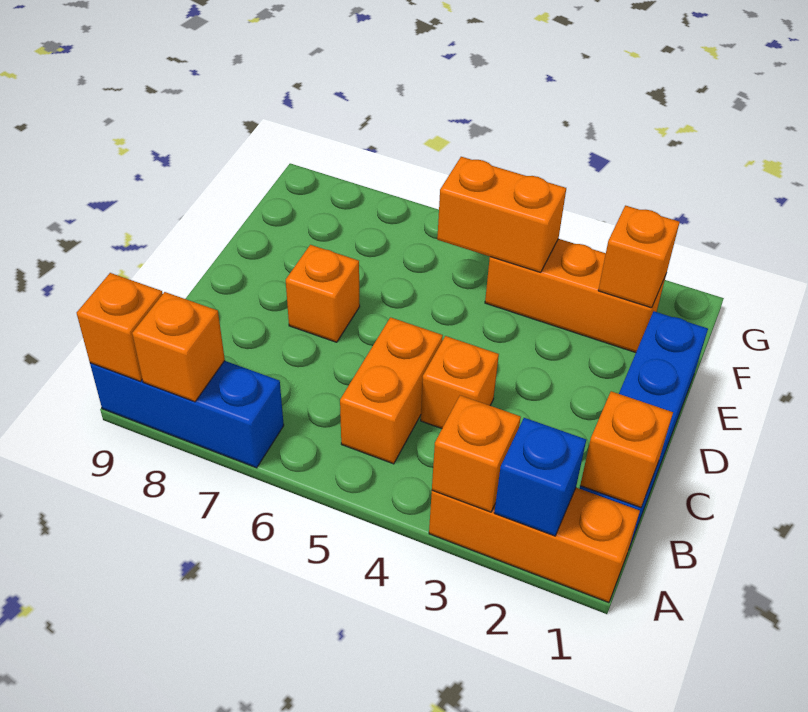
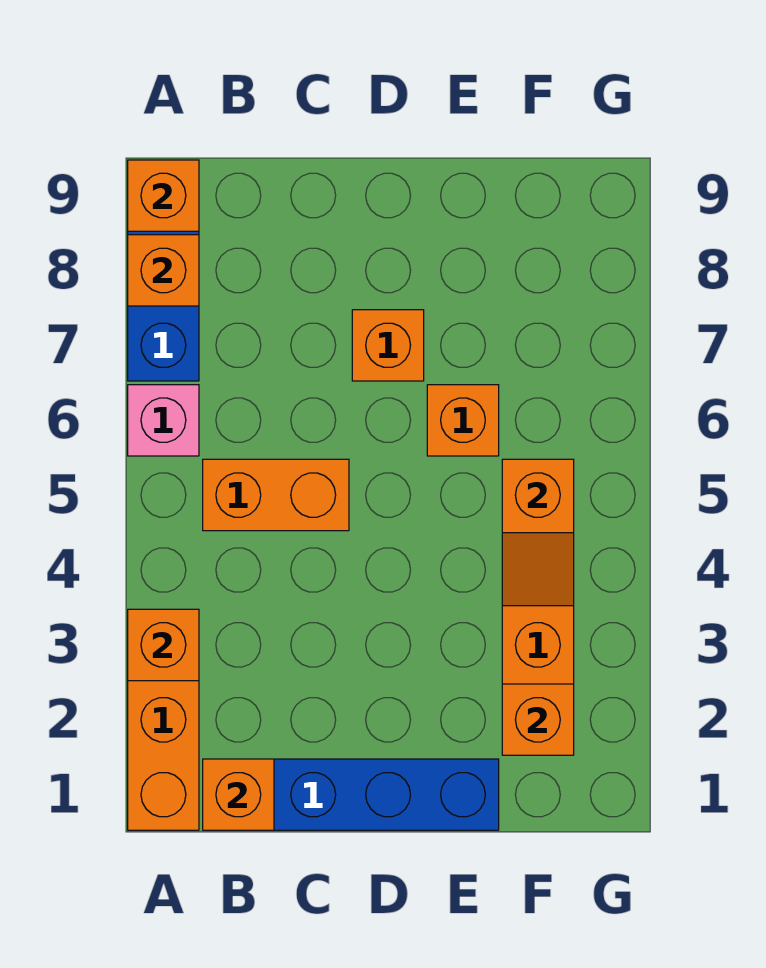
blue brick A2 level 2 -> none
none -> pink brick A6 level 1
orange brick C4 level 1 -> orange brick E6 level 1
orange brick F4:F5 level 2 -> orange slope F4:F5 level 2 top 5

